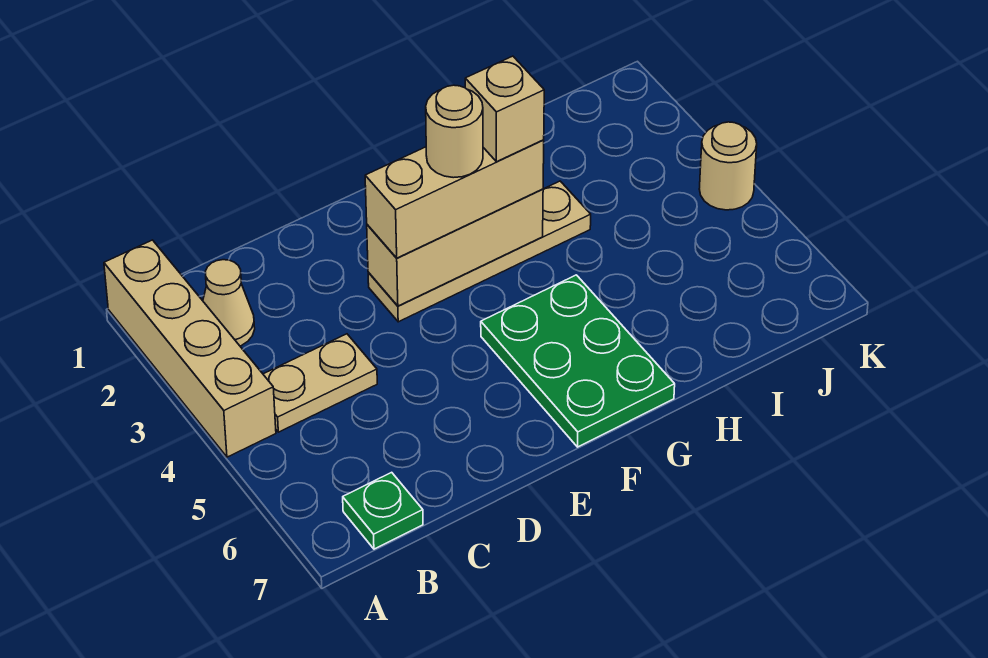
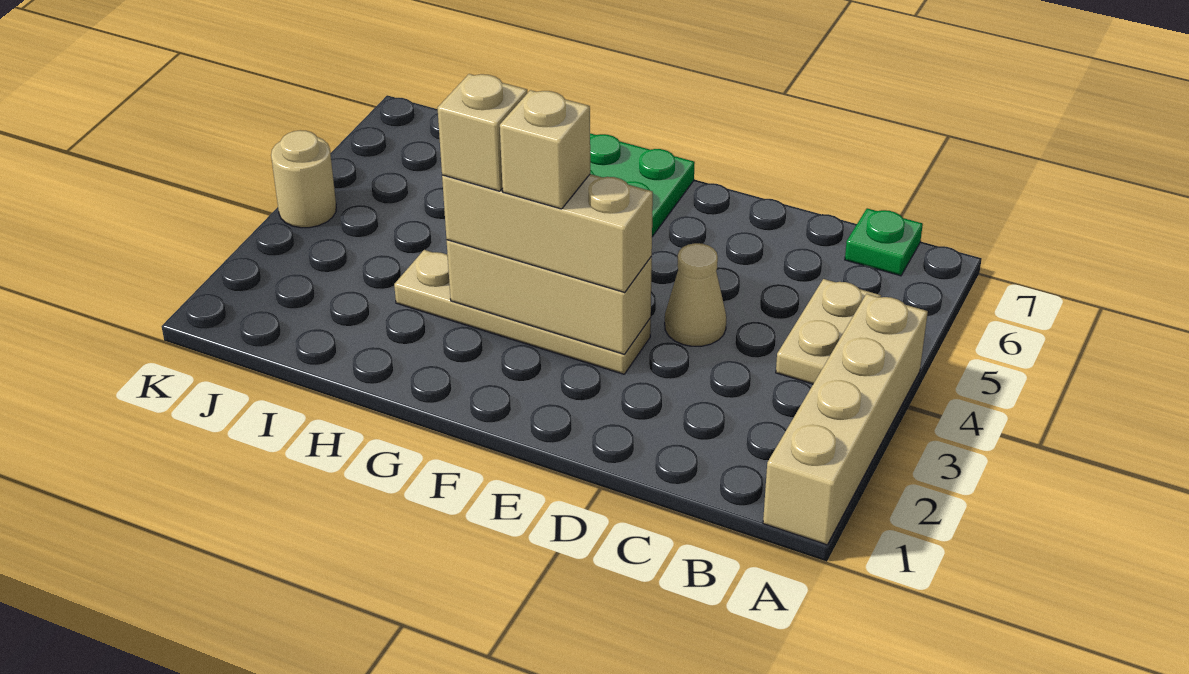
tan cone B2 level 1 -> tan cone D4 level 1
tan plate B4:C4 level 1 -> tan plate B4:B5 level 1
tan round brick F3 level 4 -> tan brick F3 level 4

